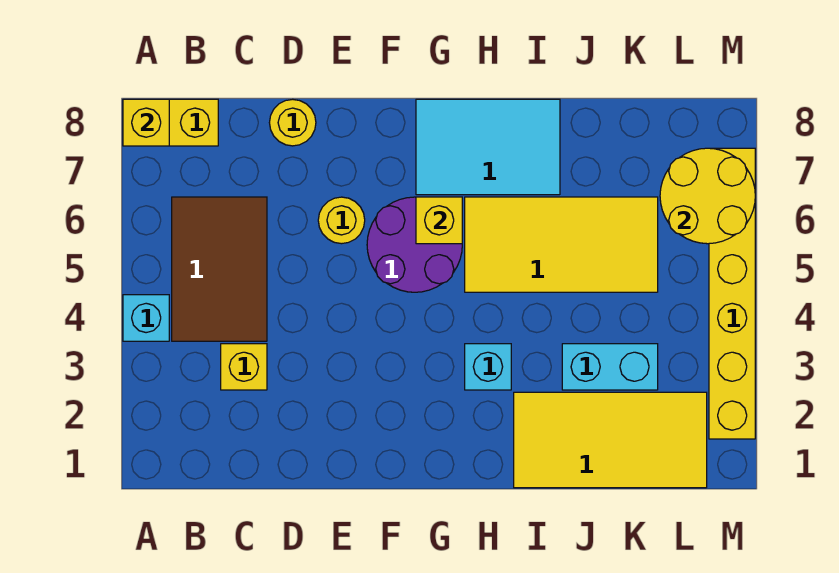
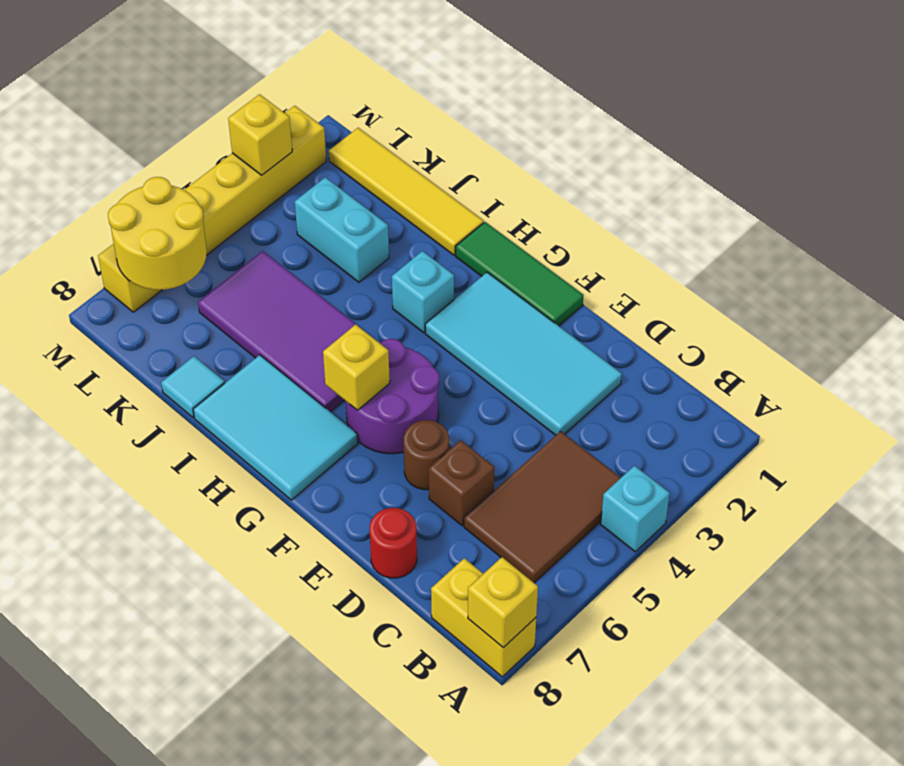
yellow brick C3 level 1 -> yellow brick M3 level 2
none -> cyan tile D2:G3 level 1
none -> brown brick D6 level 1
yellow round brick D8 level 1 -> red round brick D8 level 1
yellow round brick E6 level 1 -> brown round brick E6 level 1
none -> green tile F1:H1 level 1
yellow tile H5:K6 level 1 -> purple tile H5:K6 level 1
yellow tile I1:L2 level 1 -> yellow tile I1:L1 level 1
none -> cyan tile J8 level 1

